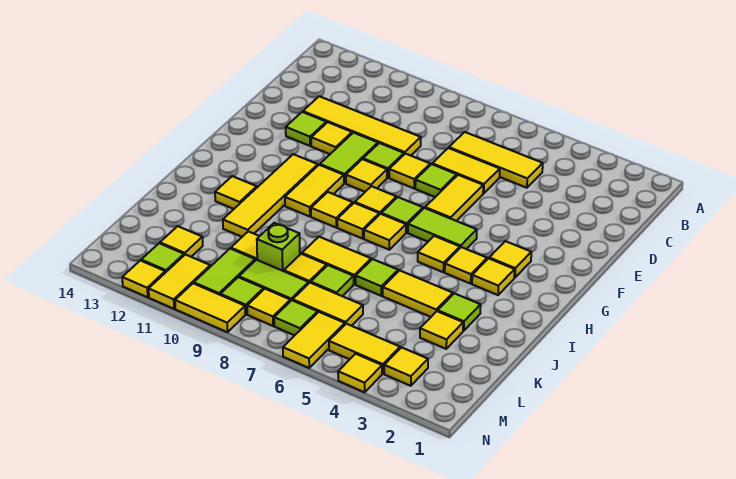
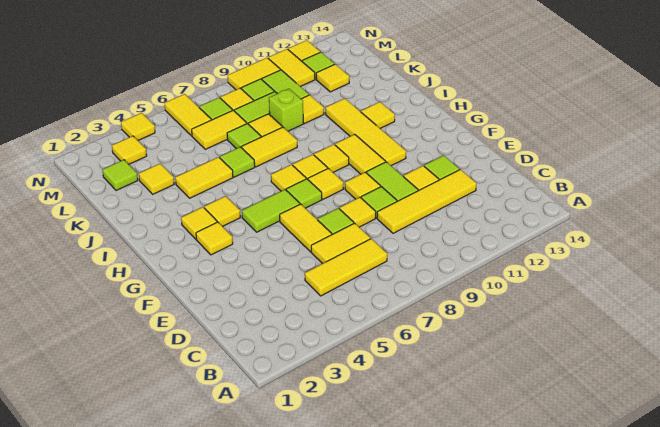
yellow tile H5 level 1 -> none
lime tile J3 level 1 -> lime tile L2 level 1
yellow tile M4:M5 level 1 -> none

